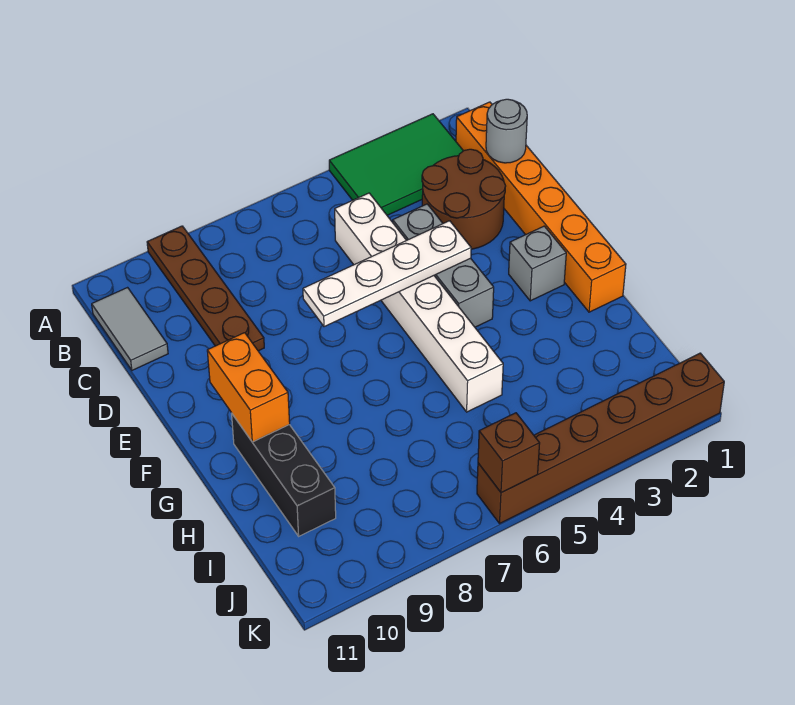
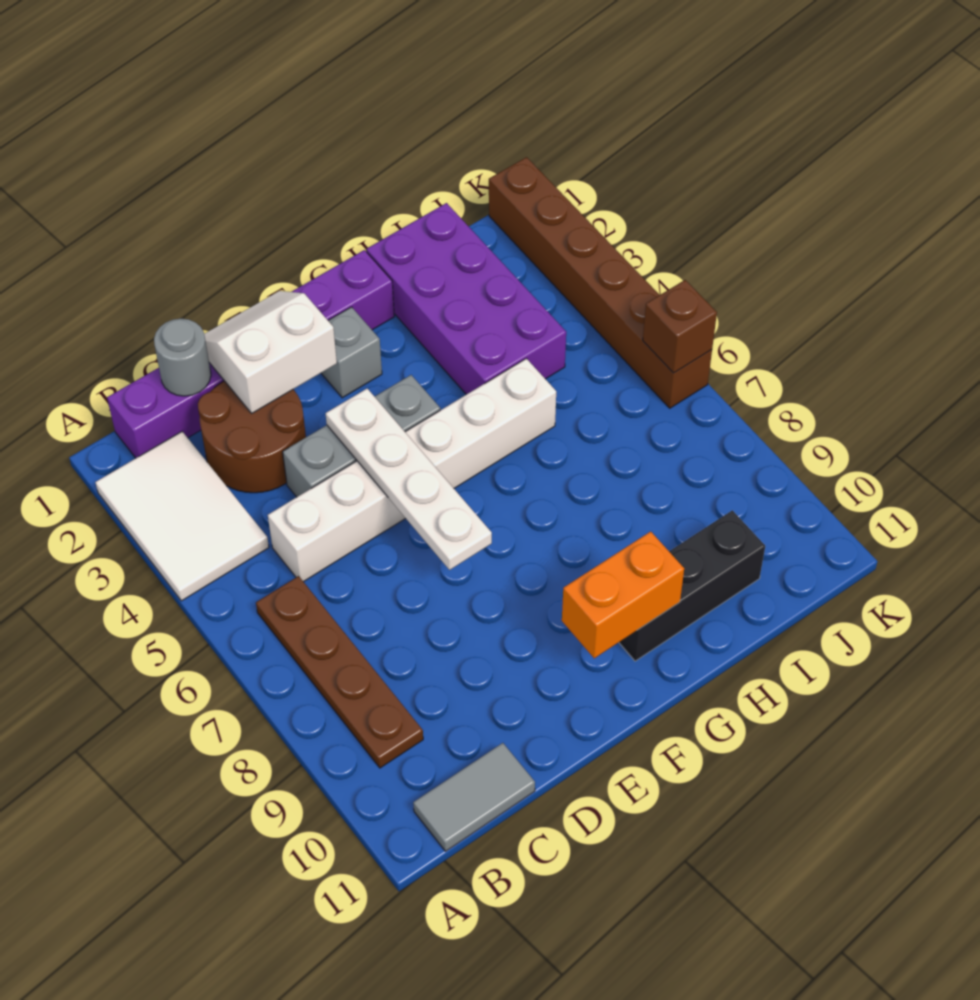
green tile A2:B4 level 1 -> white tile A2:B4 level 1
brown plate A9:D9 level 1 -> brown plate B6:B9 level 1
orange brick B1:G1 level 1 -> purple brick B1:G1 level 1
none -> white slope D1:E2 level 2 top 2
none -> purple brick H1:I4 level 1

